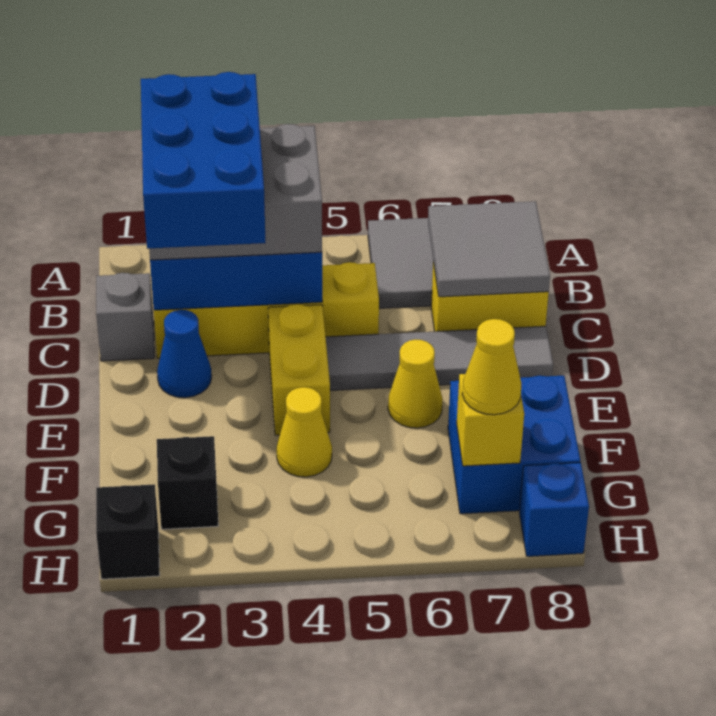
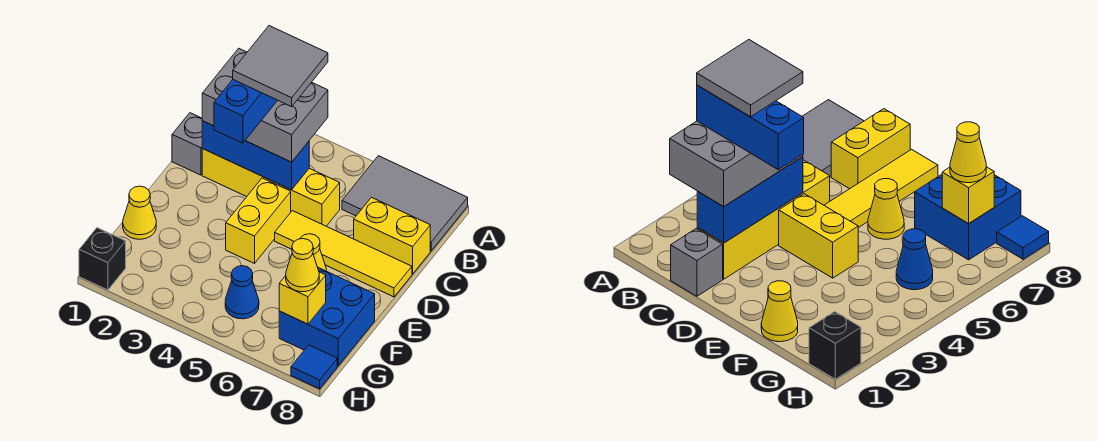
blue brick B2:D3 level 4 -> blue brick B3:D3 level 4
grey tile B7:C8 level 2 -> grey tile B3:C4 level 5
blue cone D2 level 1 -> blue cone G5 level 1
grey tile D5:D8 level 1 -> yellow tile D5:D8 level 1
yellow cone F4 level 1 -> yellow cone F1 level 1
black brick G2 level 1 -> none
blue brick H8 level 1 -> blue tile H8 level 1

